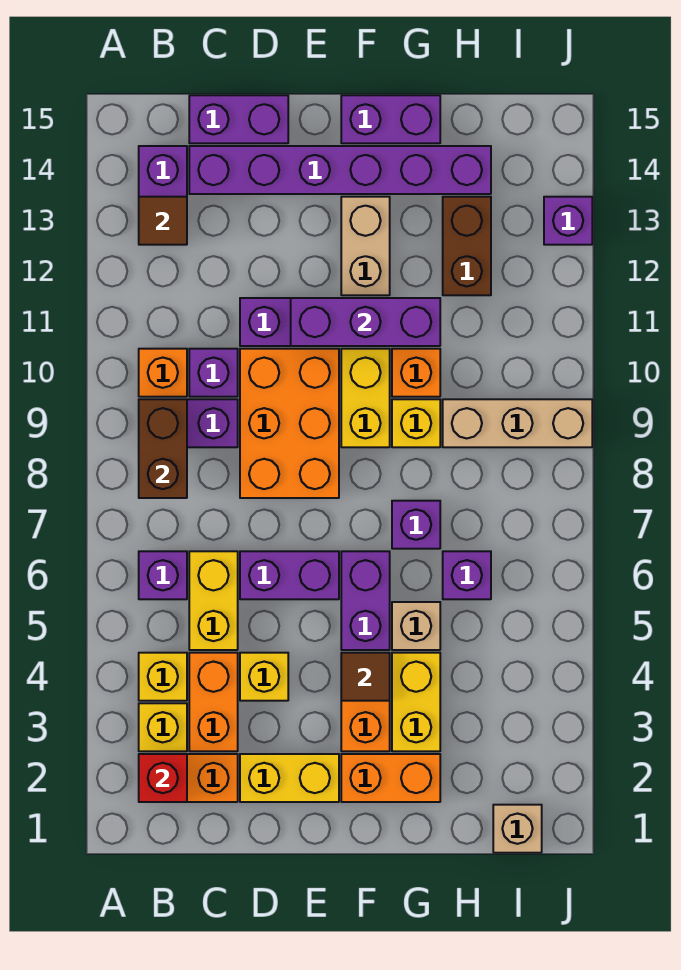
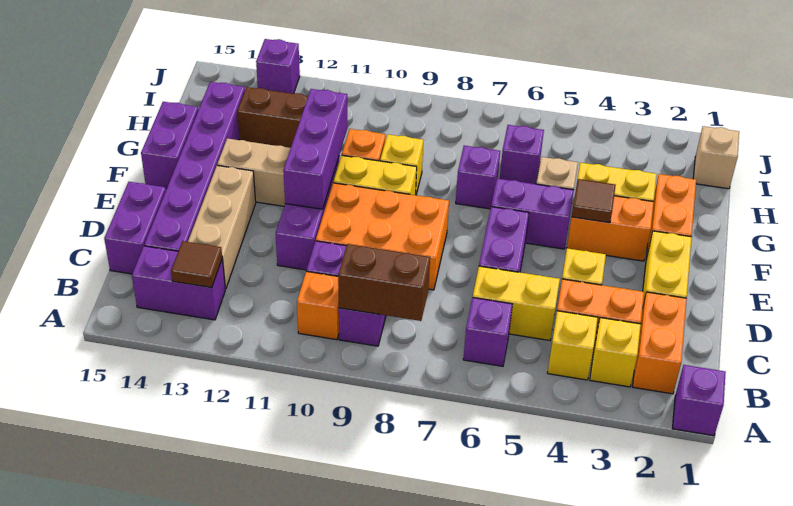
none -> purple brick A1 level 1
red brick B2 level 2 -> none
tan brick H9:J9 level 1 -> tan brick C13:E13 level 1

